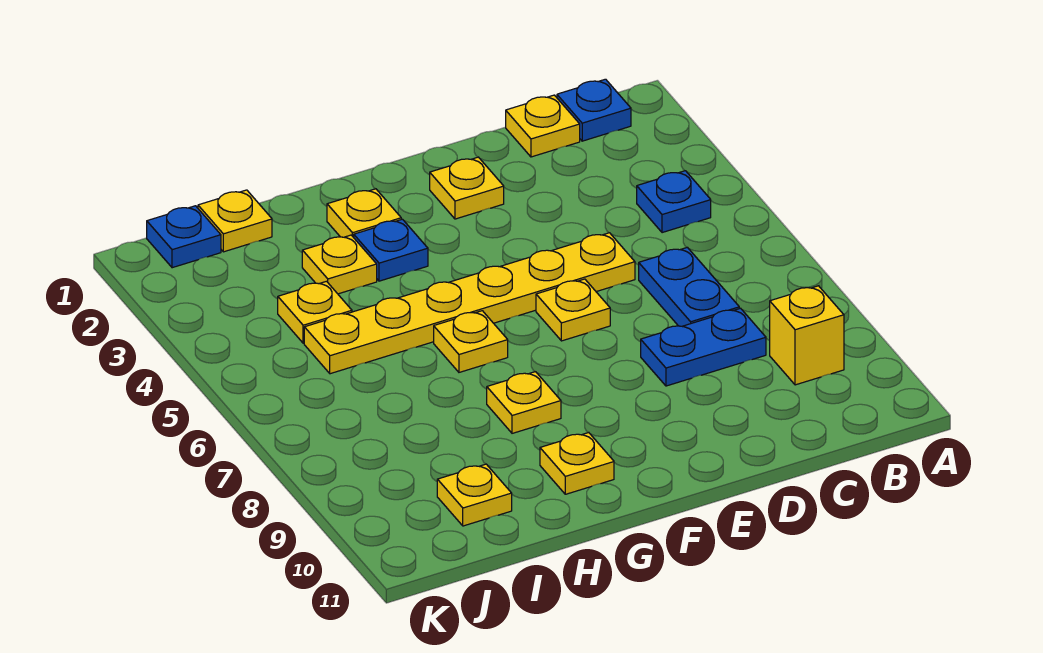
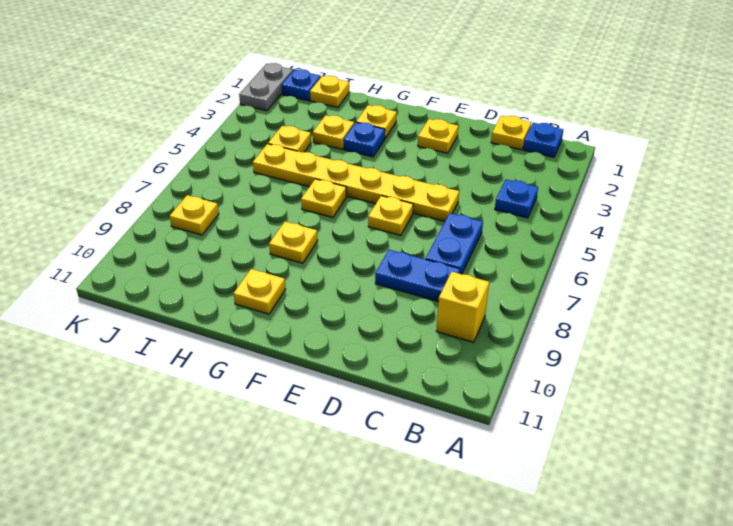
yellow plate I10 level 1 -> yellow plate J8 level 1
none -> grey plate K1:K2 level 1

